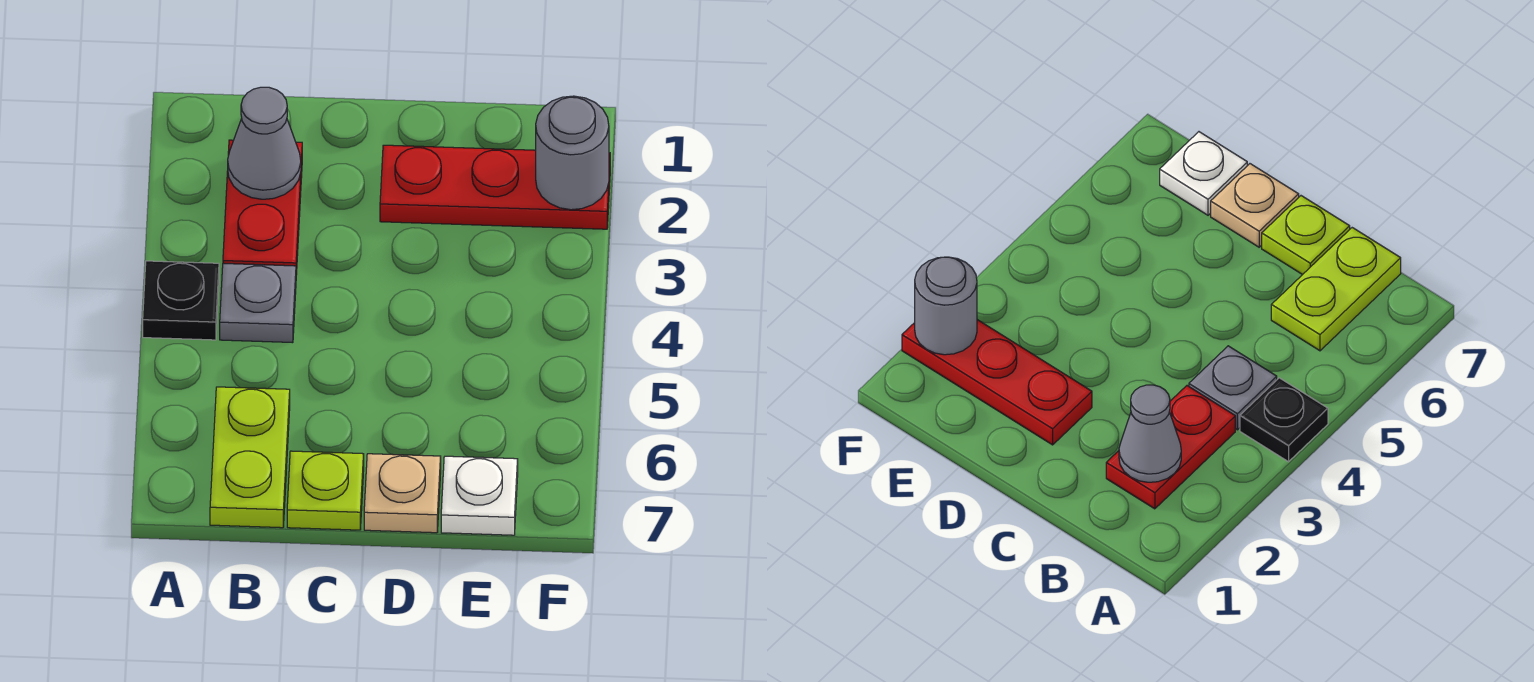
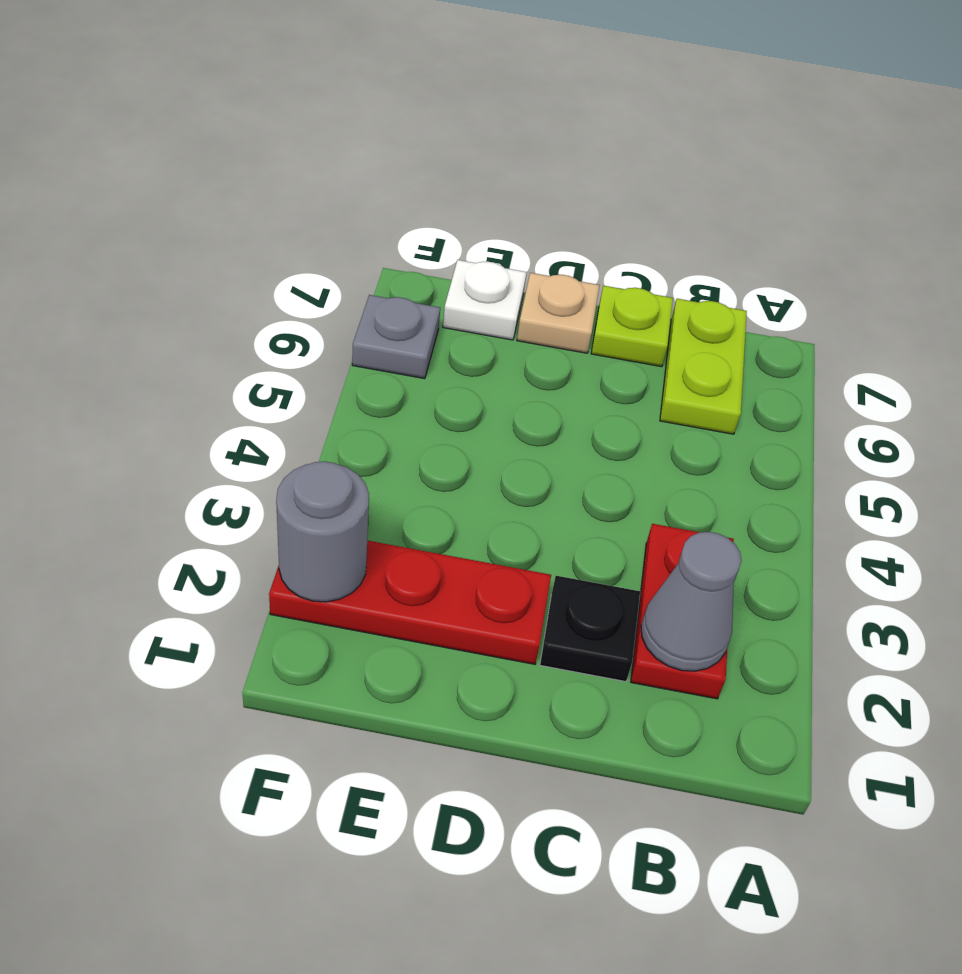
black plate A4 level 1 -> black plate C2 level 1
grey plate B4 level 1 -> grey plate F6 level 1

